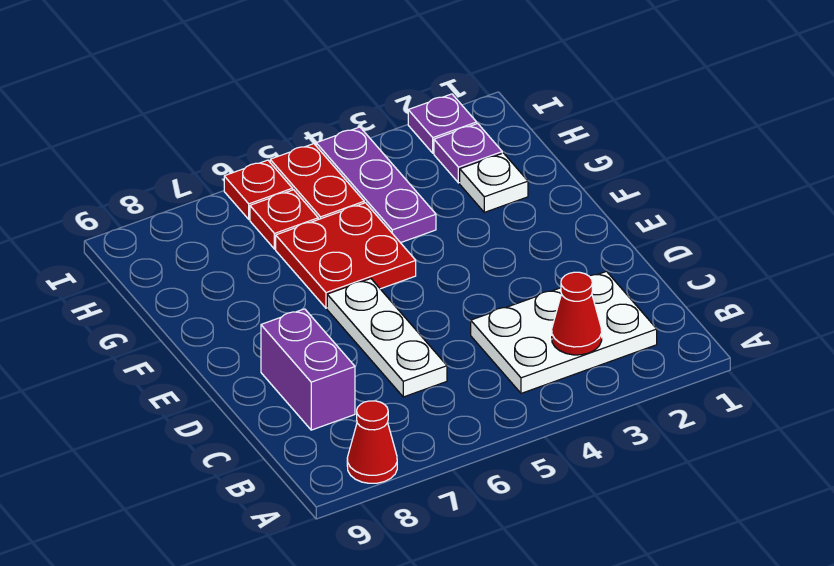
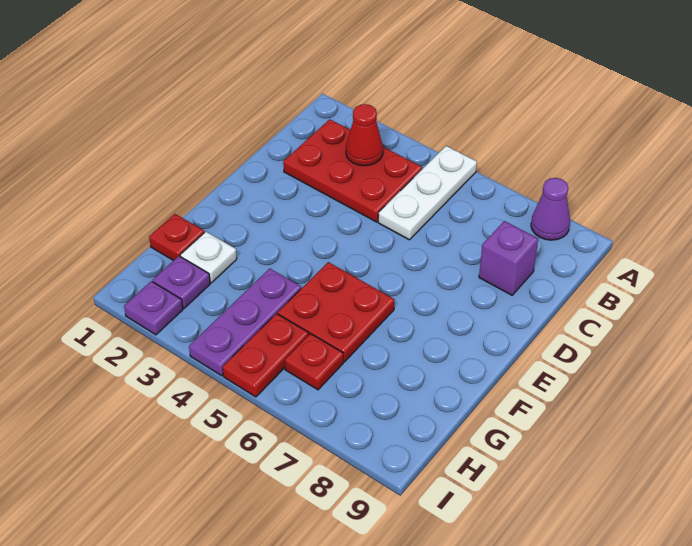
red cone A8 level 1 -> purple cone A8 level 1
white plate B2:C4 level 1 -> red plate B2:C4 level 1
white plate C6:E6 level 1 -> white plate A5:C5 level 1
purple brick C8:D8 level 1 -> purple brick C8 level 1
red plate I6 level 1 -> red plate G1 level 1

